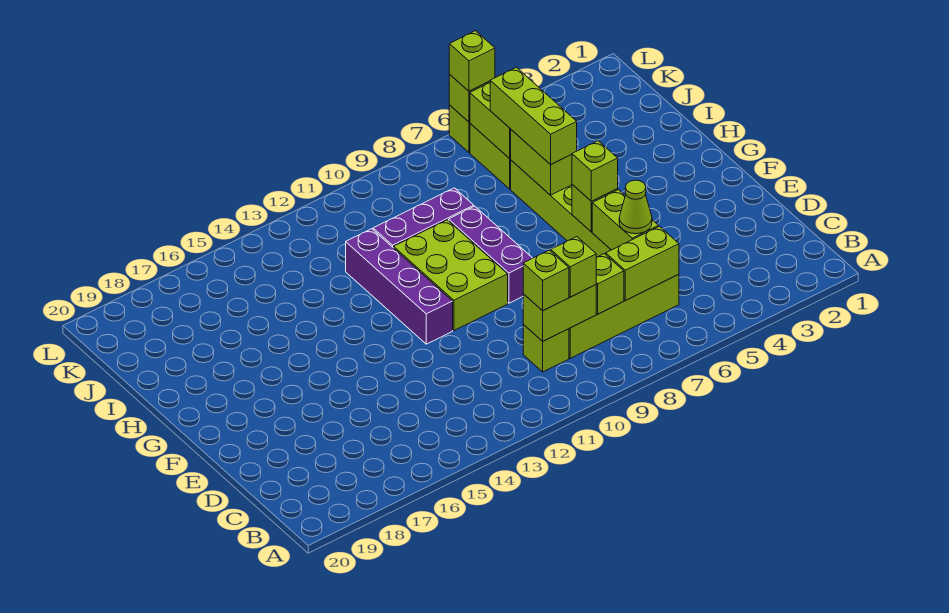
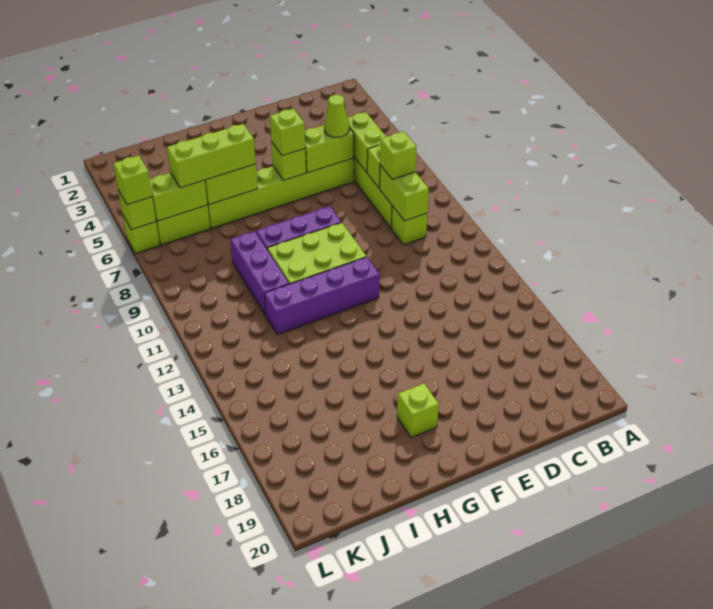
lime brick C10 level 3 -> lime brick G18 level 1

